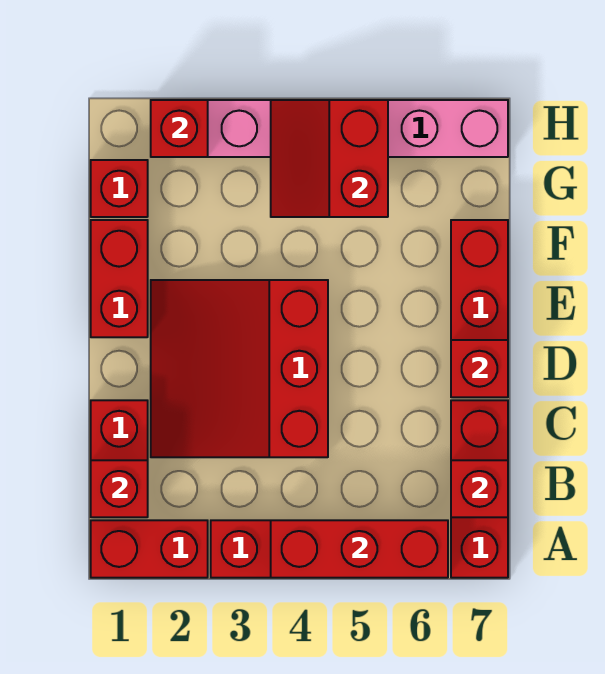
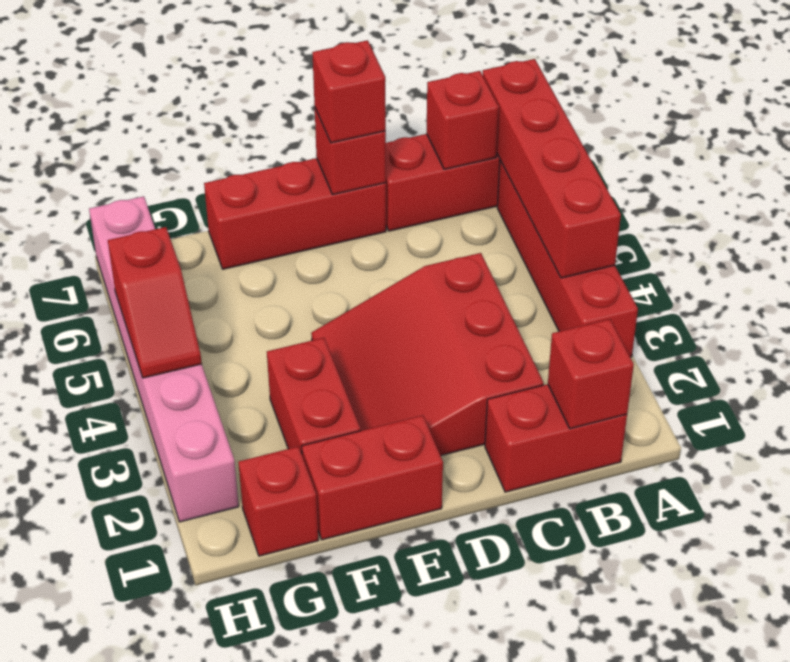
red brick A1:A2 level 1 -> red brick F2:F3 level 1
red brick A4:A6 level 2 -> red brick A4:A7 level 2
red slope C2:E4 level 1 top 4 -> red slope C2:E4 level 1 top C
red slope G4:H5 level 2 top 5 -> red slope H4:H5 level 2 top 5
red brick H2 level 2 -> red brick D7 level 3

